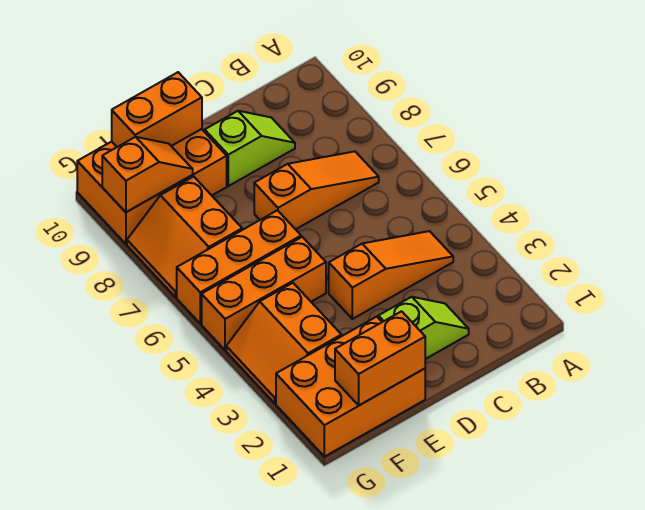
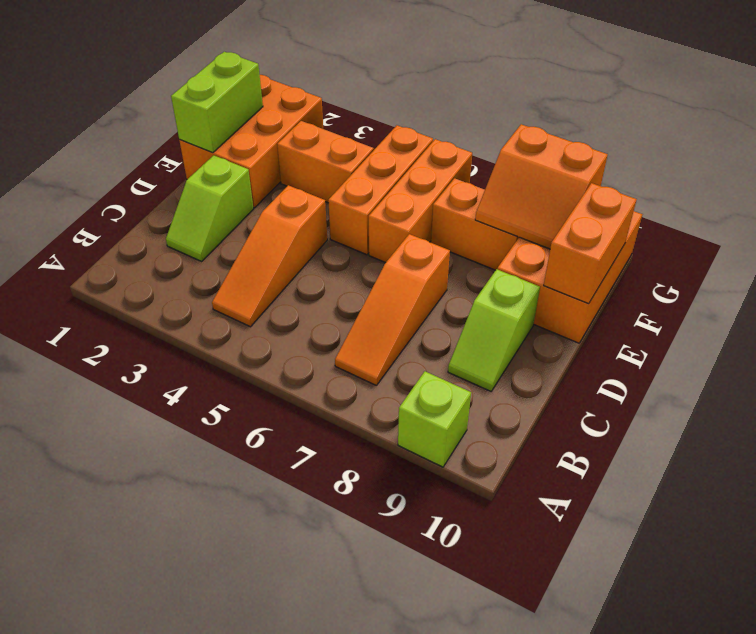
none -> lime brick A9 level 1
orange brick E1:F1 level 2 -> lime brick E1:F1 level 2
orange slope F9:G9 level 2 top G -> orange slope F8:G9 level 2 top G

